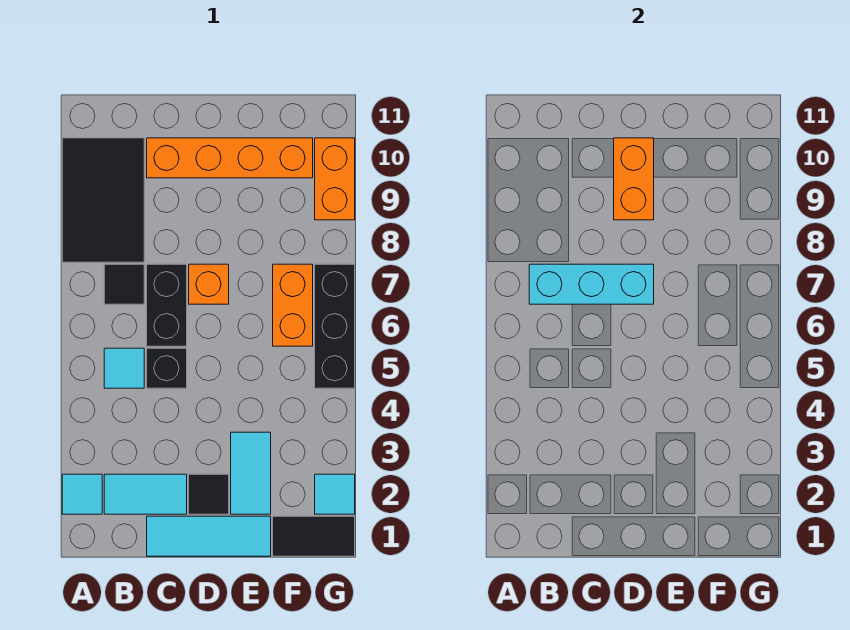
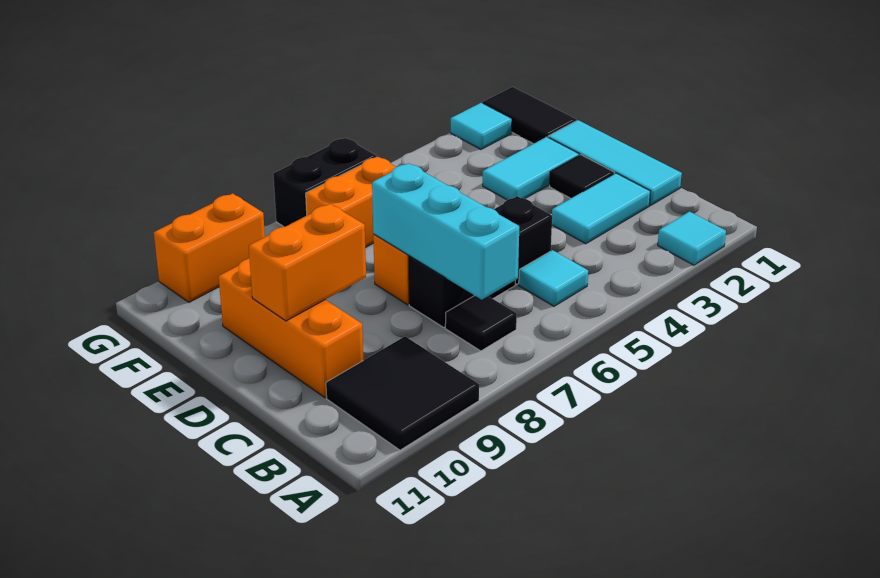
black tile A8:B10 level 1 -> black tile A9:B10 level 1
cyan tile B2:C2 level 1 -> cyan tile C2:C3 level 1
orange brick C10:F10 level 1 -> orange brick C10:E10 level 1
black brick G5:G7 level 1 -> black brick G6:G7 level 1

